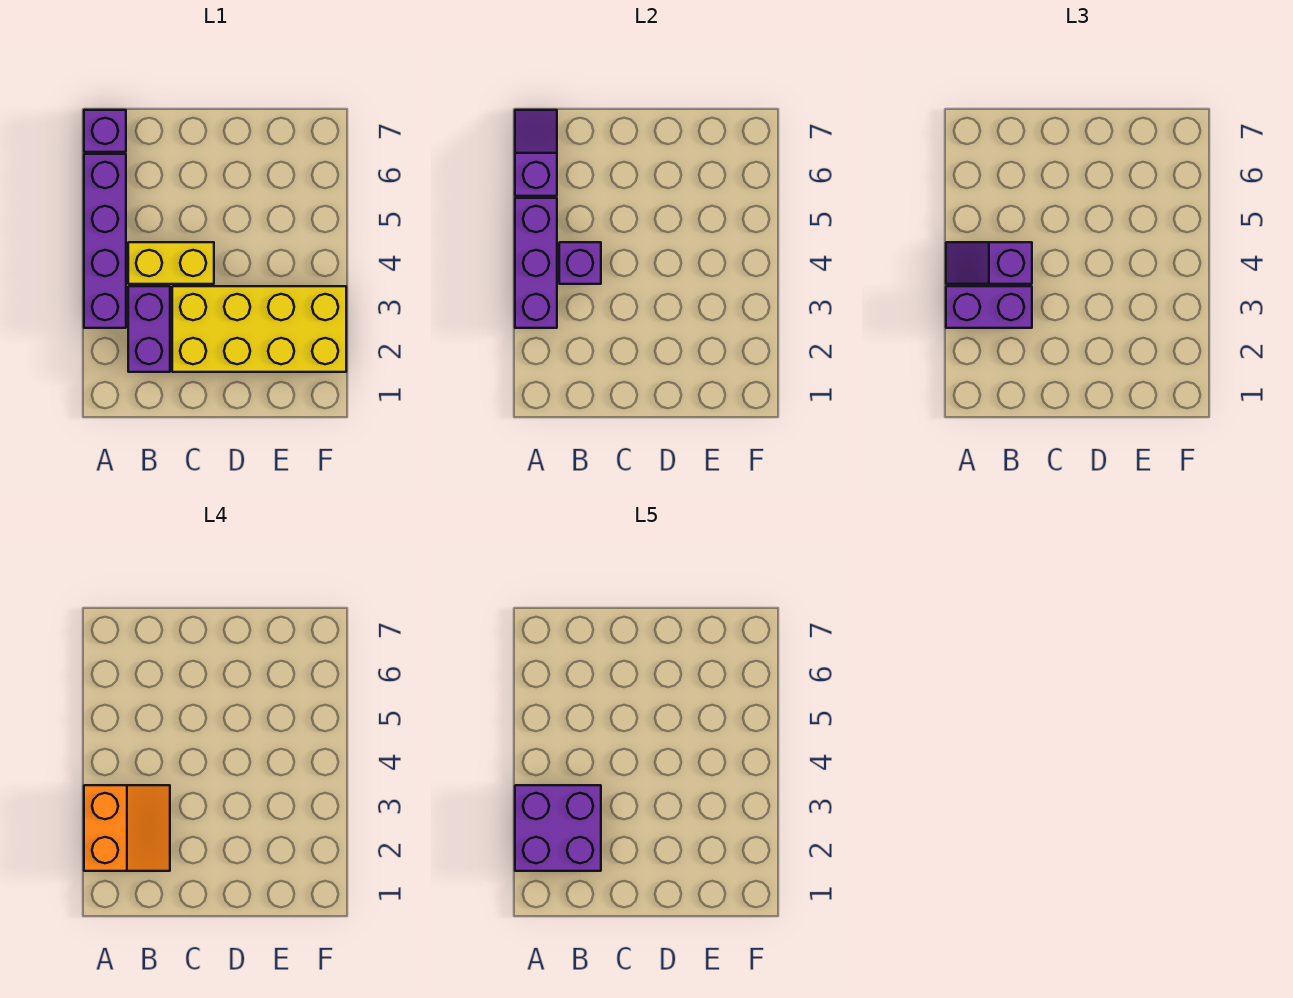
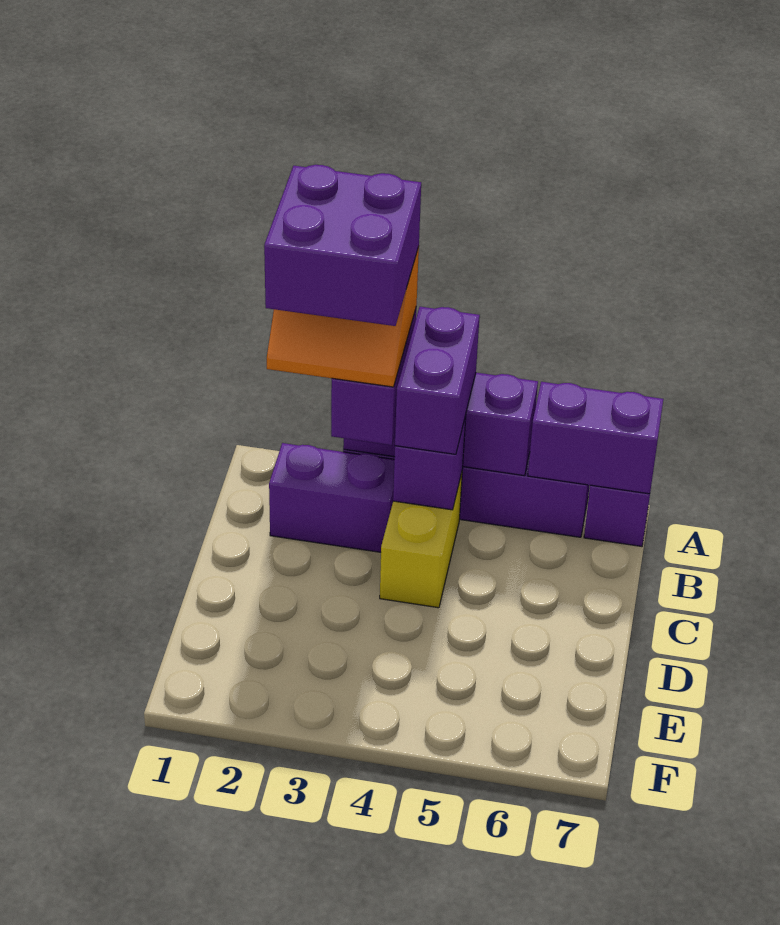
purple slope A4:B4 level 3 top B -> purple brick A4:B4 level 3
purple slope A6:A7 level 2 top 6 -> purple brick A6:A7 level 2
yellow brick C2:F3 level 1 -> none

